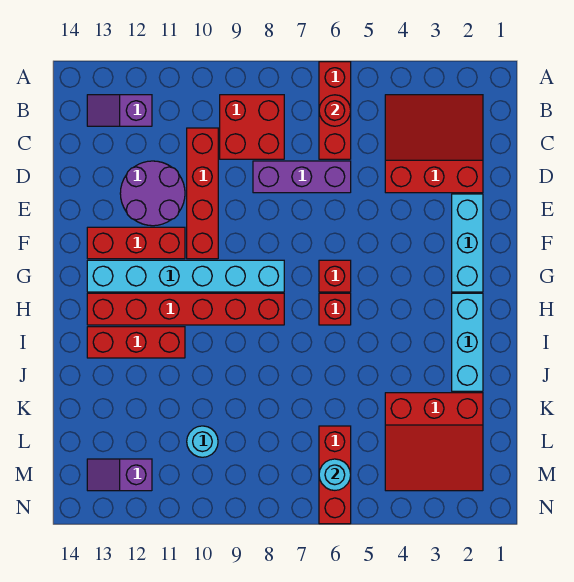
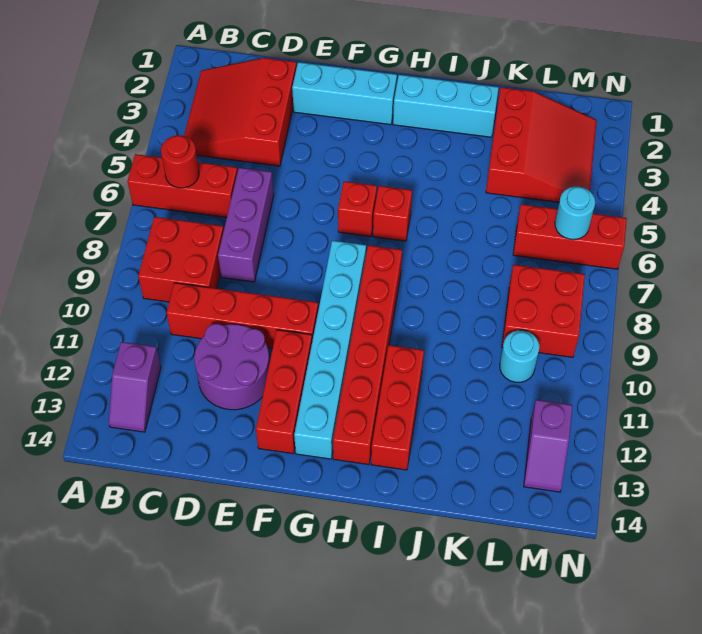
none -> red brick L8:M9 level 1

